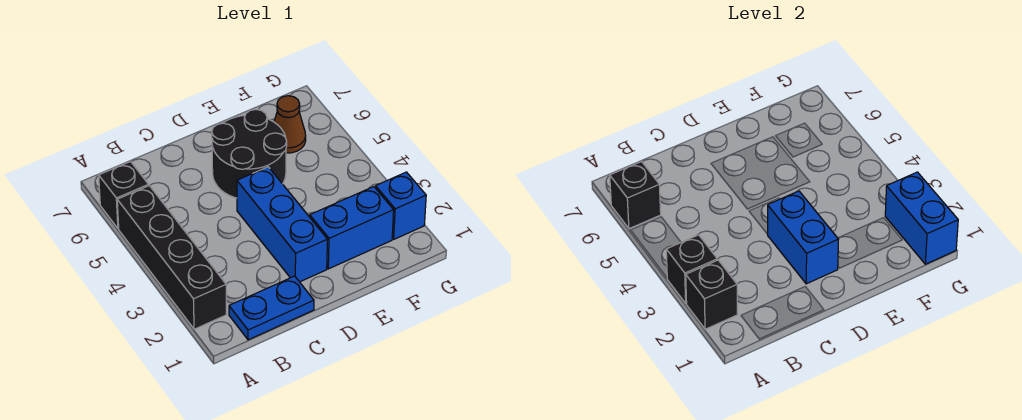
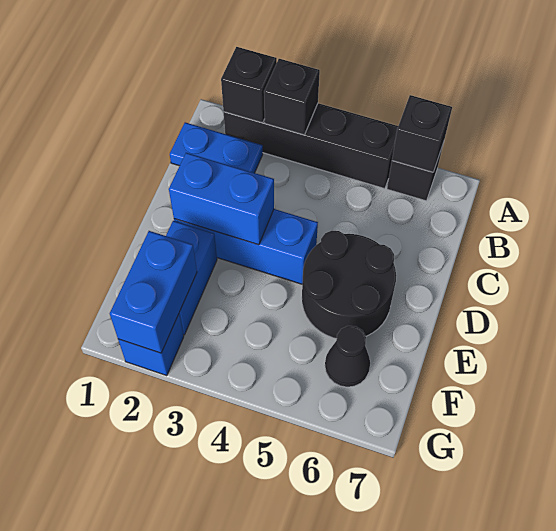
blue plate B1:C1 level 1 -> blue plate B1:B2 level 1
brown cone F6 level 1 -> black cone F6 level 1
blue brick G1:G2 level 2 -> blue brick F2:G2 level 2

